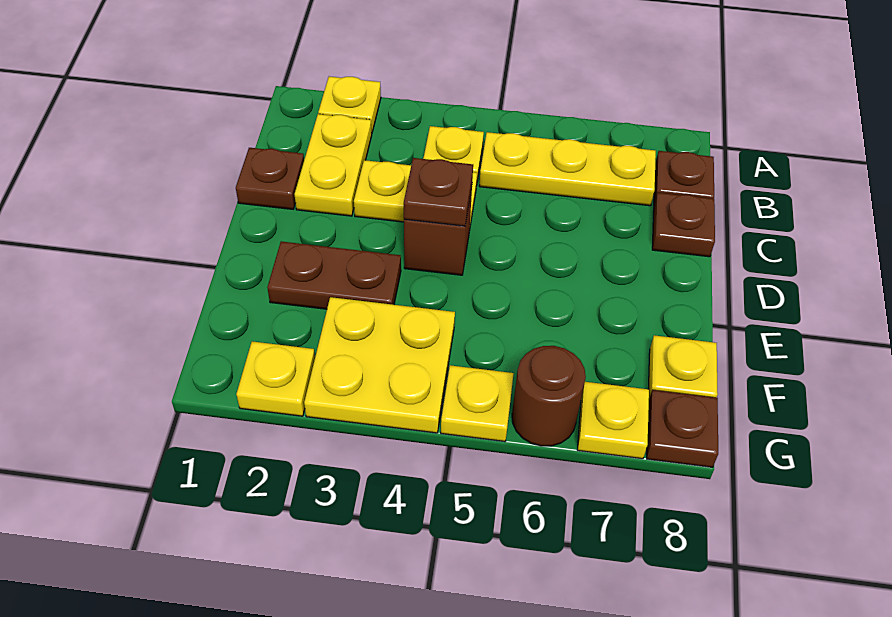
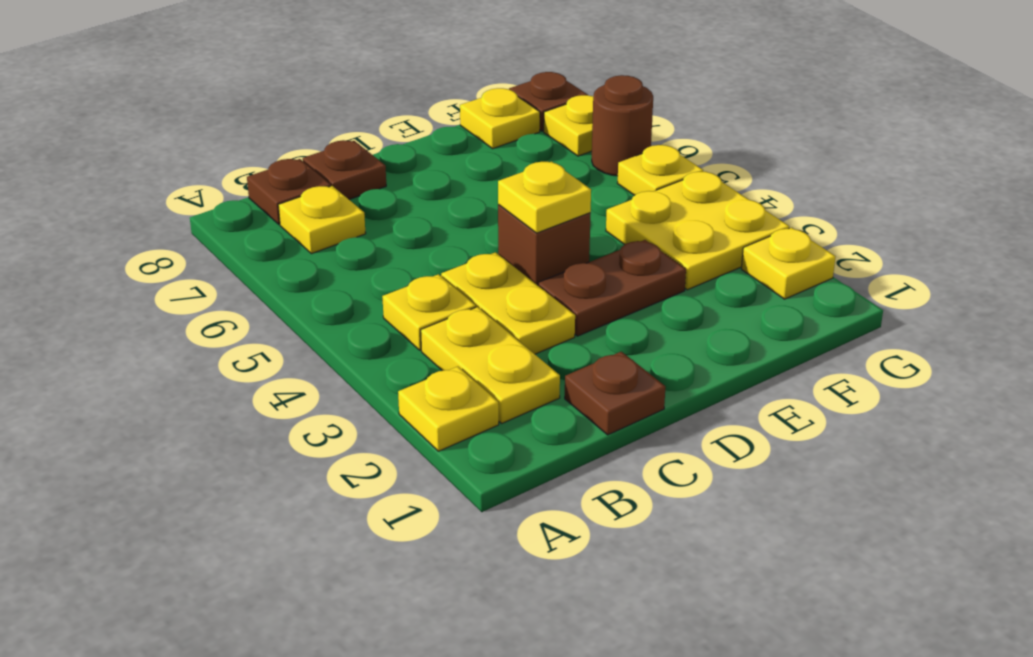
yellow plate B2:C2 level 1 -> yellow plate B2:B3 level 1
yellow plate B5:B7 level 1 -> yellow plate B7 level 1
brown plate D4 level 2 -> yellow plate D4 level 2
brown plate E2:E3 level 1 -> brown plate D3:E3 level 1

